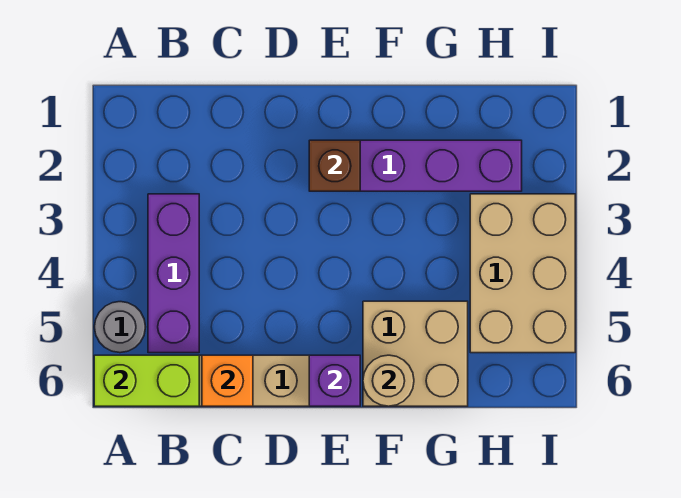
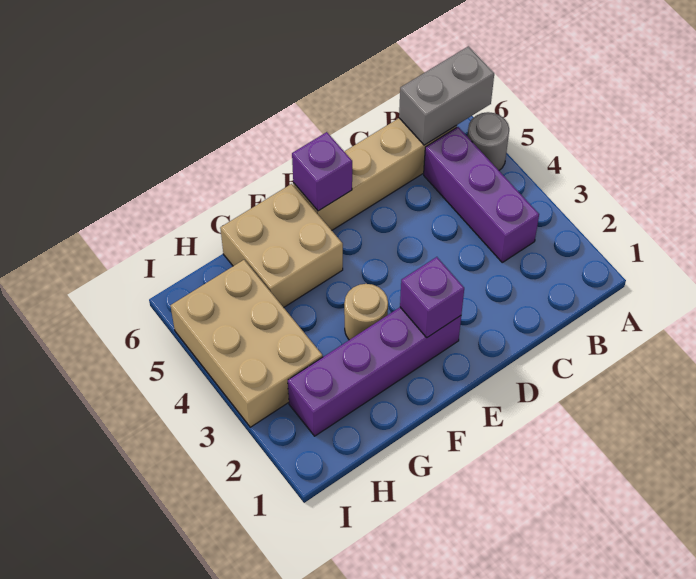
lime brick A6:B6 level 2 -> grey brick A6:B6 level 2
orange brick C6 level 2 -> none
brown brick E2 level 2 -> purple brick E2 level 2
tan round brick F6 level 2 -> tan round brick F3 level 1

